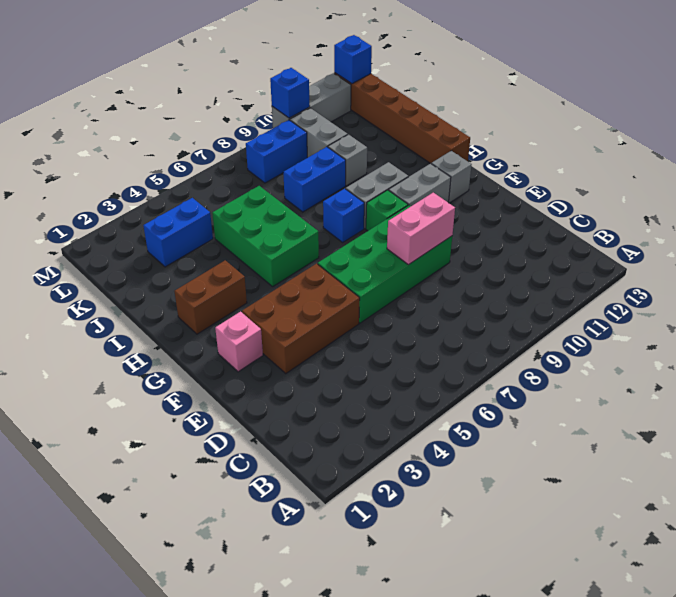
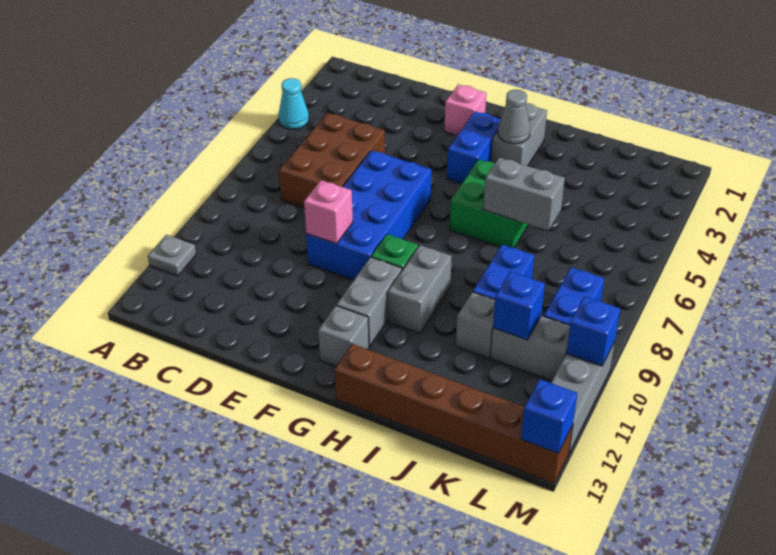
none -> cyan cone A4 level 1
none -> grey plate A11 level 1
brown brick E3:F5 level 1 -> brown brick C5:D7 level 1
green brick E6:F9 level 1 -> blue brick E6:F9 level 1
pink brick E8:E9 level 2 -> pink brick E9 level 2
brown brick H2:H3 level 1 -> grey brick H2:H3 level 1
none -> grey cone H3 level 2
green brick H5:J6 level 1 -> green brick H5:I6 level 1
blue brick H8 level 1 -> blue brick K10 level 2
none -> grey brick I6:J6 level 2
blue brick K3:K4 level 1 -> blue brick G3:G4 level 1

